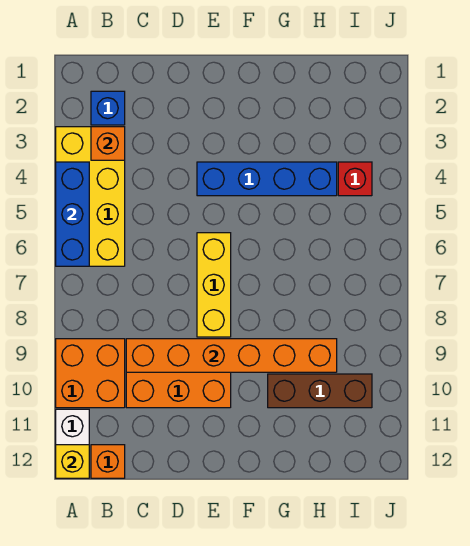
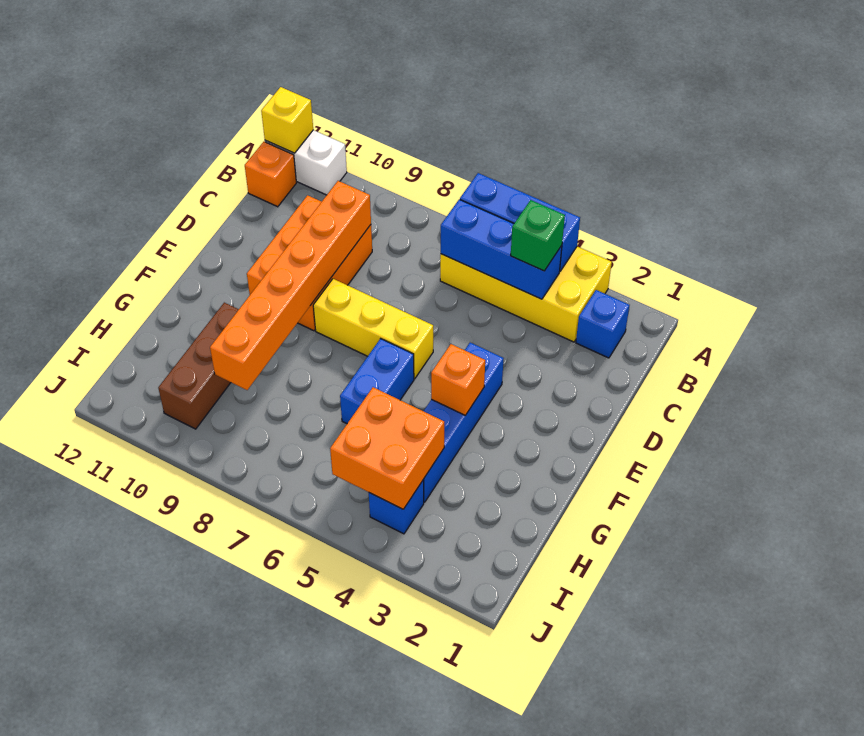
orange brick A9:B10 level 1 -> orange brick H4:I5 level 2
orange brick B3 level 2 -> orange brick F4 level 2
none -> blue brick B4:B6 level 2
none -> green brick B4 level 3
none -> blue brick F6:G6 level 1
red brick I4 level 1 -> blue brick I4 level 1

